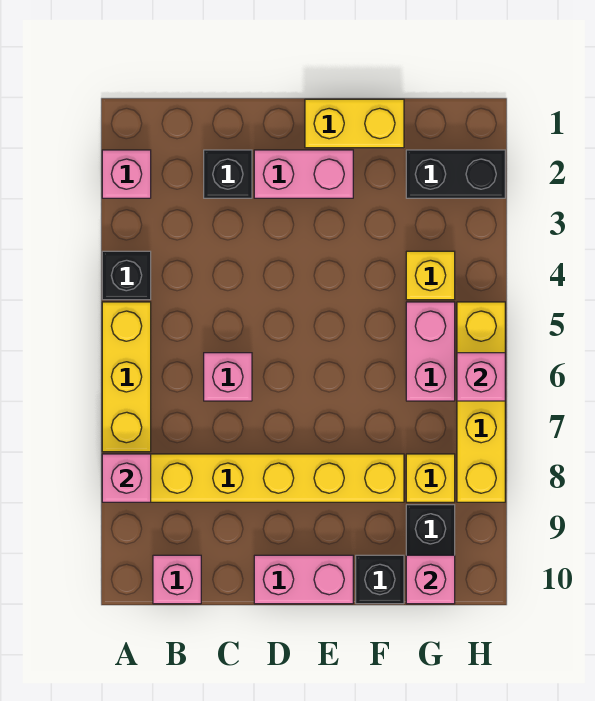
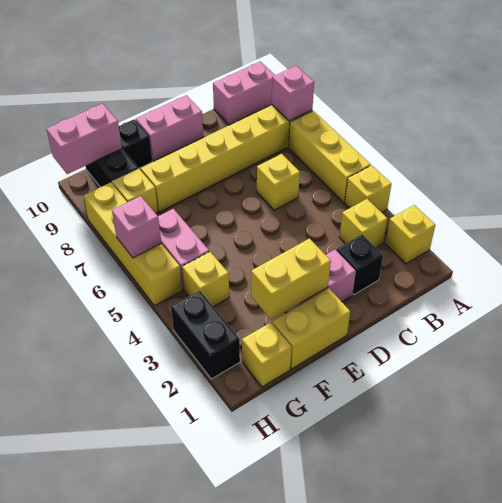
pink brick A2 level 1 -> yellow brick A2 level 1
black brick A4 level 1 -> yellow brick A4 level 1
none -> yellow brick B3 level 1
pink brick B10 level 1 -> pink brick A10:B10 level 1
pink brick C6 level 1 -> yellow brick C6 level 1
none -> yellow brick E2:F2 level 2
none -> yellow brick G1 level 1
black brick G2:H2 level 1 -> black brick H2:H3 level 1
pink brick G10 level 2 -> pink brick G10:H10 level 2

